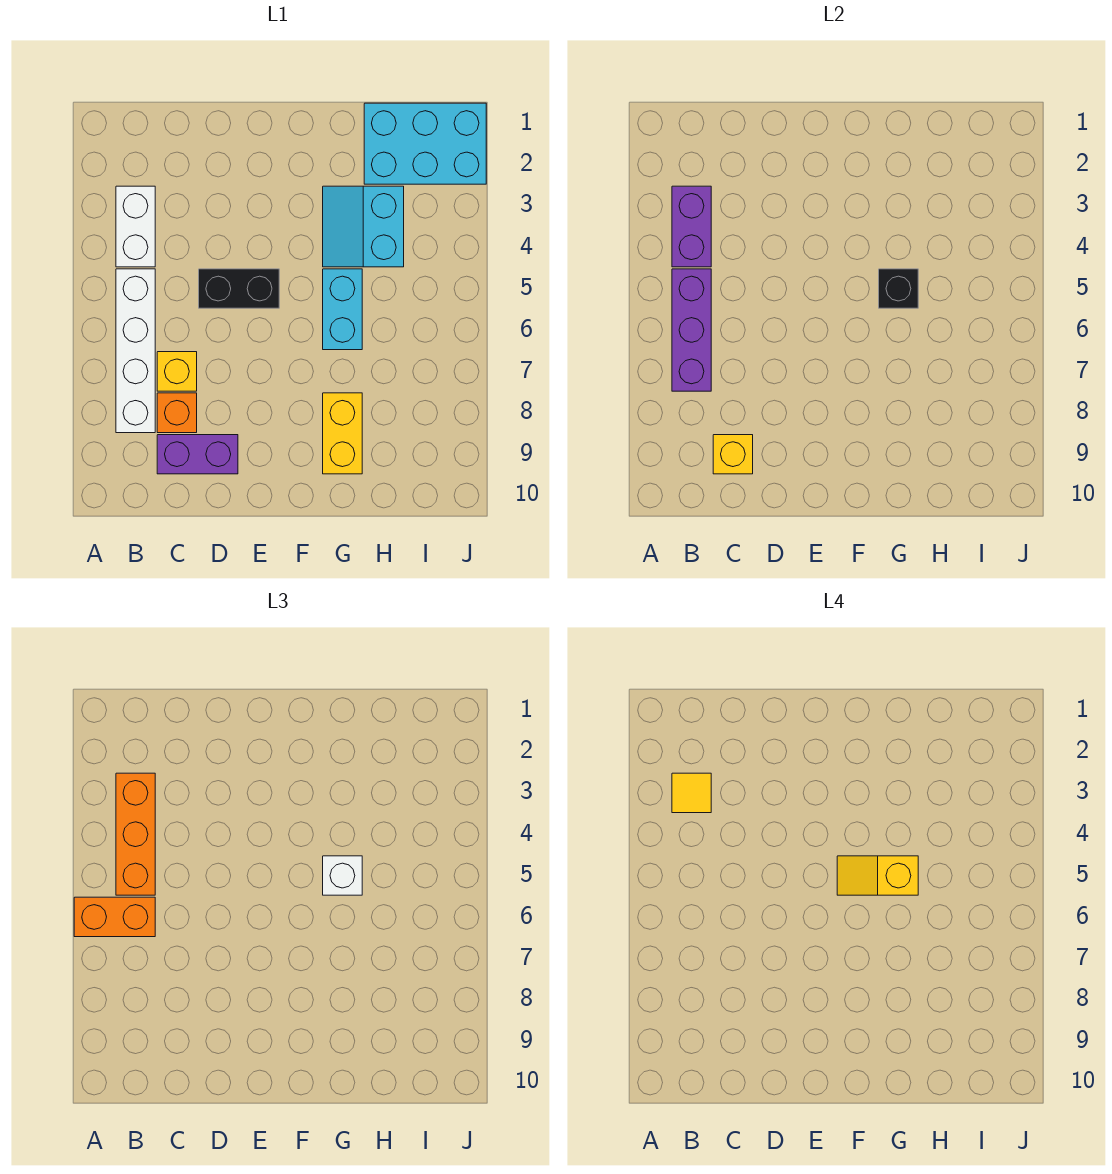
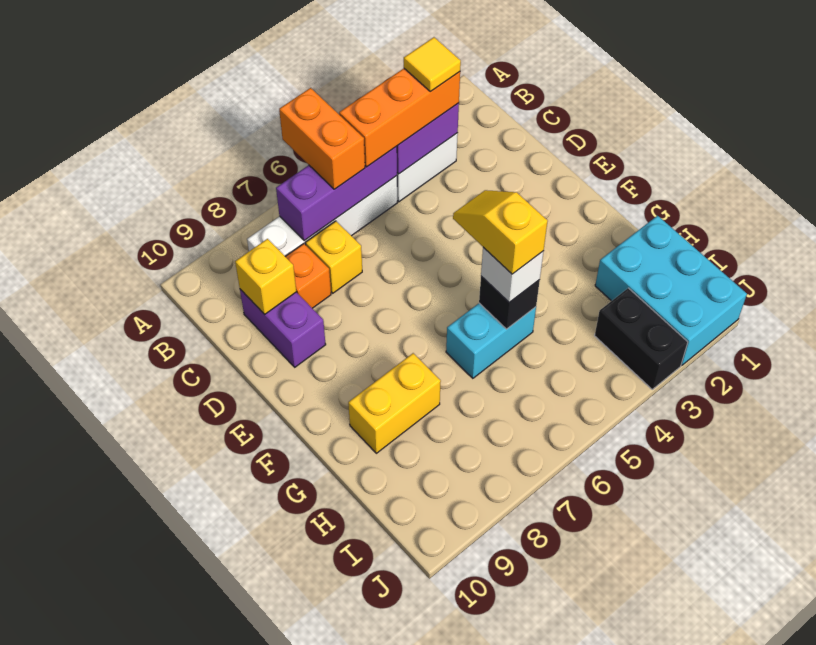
black brick D5:E5 level 1 -> black brick I3:J3 level 1
cyan slope G3:H4 level 1 top H -> none

